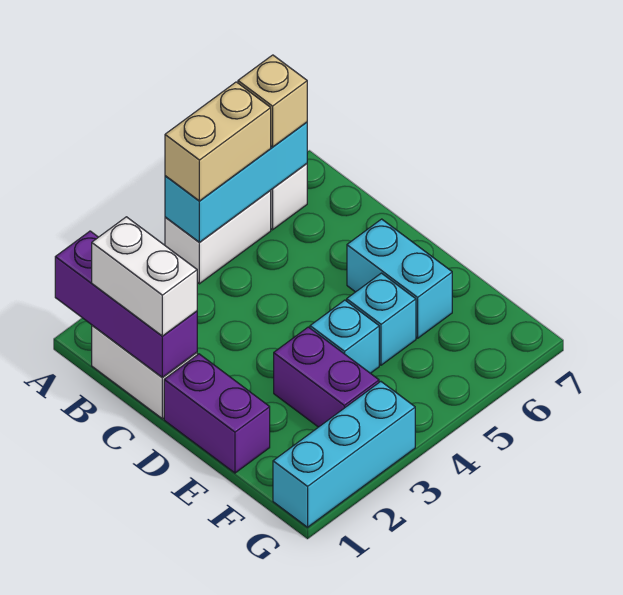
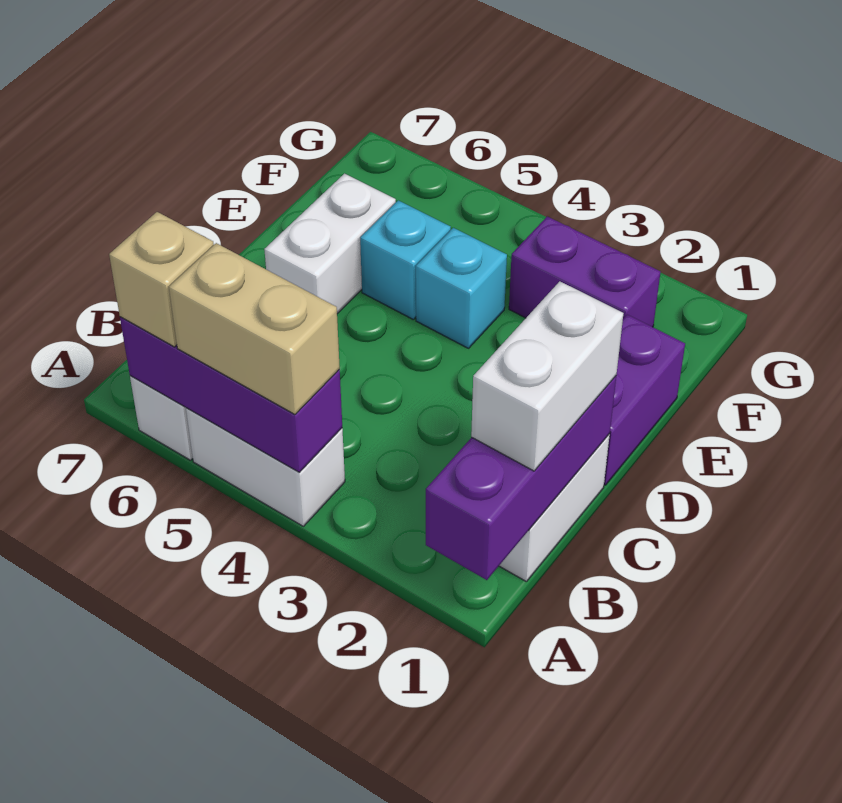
cyan brick A4:A6 level 2 -> purple brick A4:A6 level 2
cyan brick D6:E6 level 1 -> white brick D6:E6 level 1
purple brick E3:F3 level 1 -> purple brick F2:F3 level 1
cyan brick G1:G3 level 1 -> none

